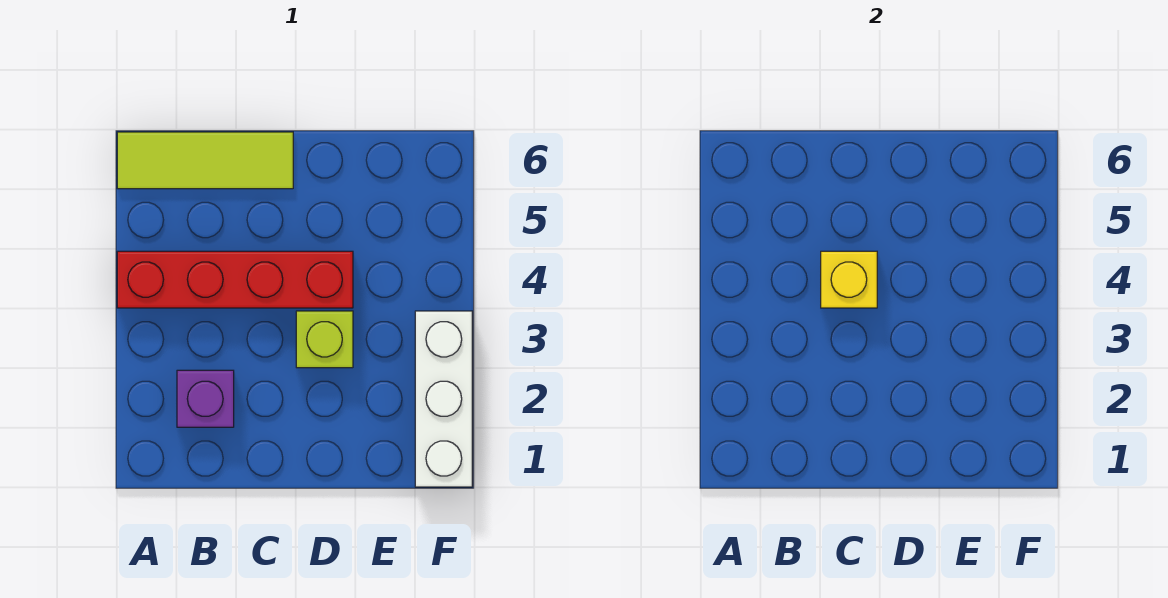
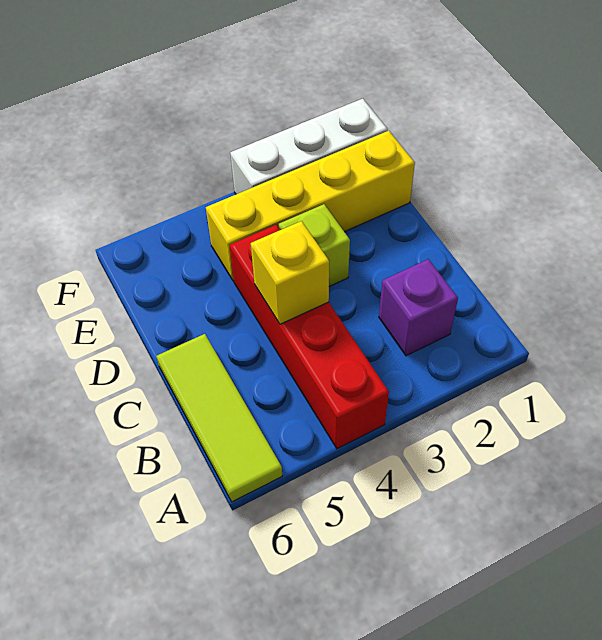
none -> yellow brick E1:E4 level 1

